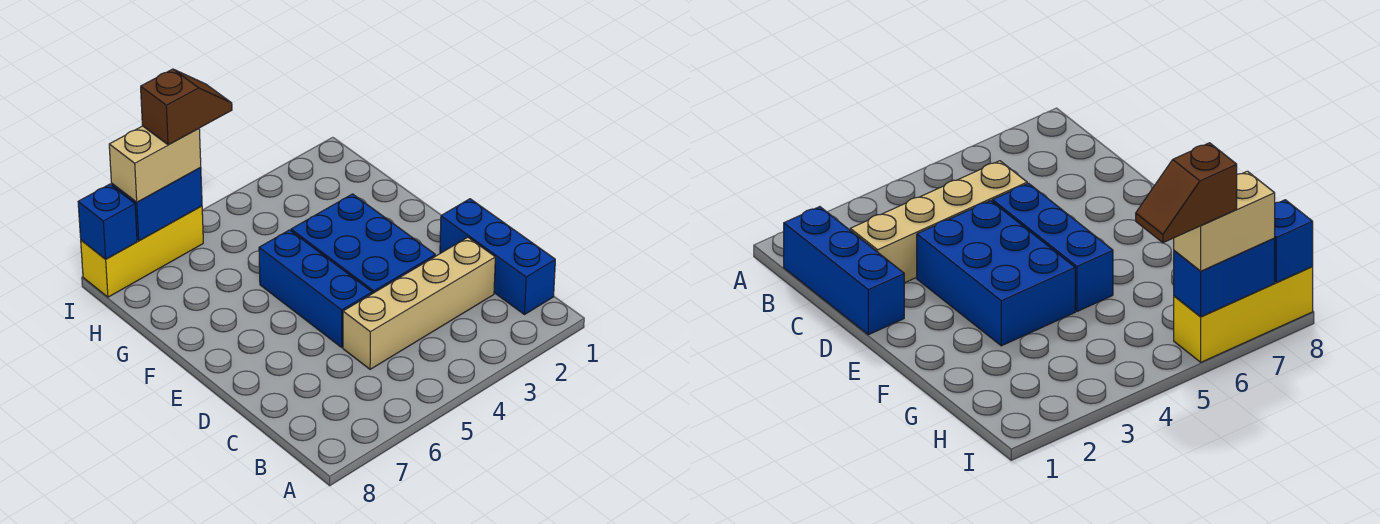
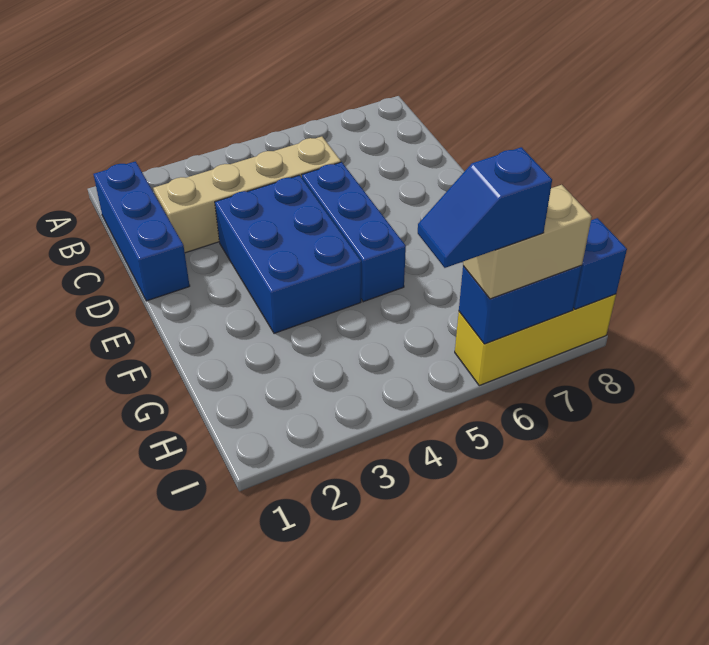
brown slope I5:I6 level 4 top 6 -> blue slope I5:I6 level 4 top 6

